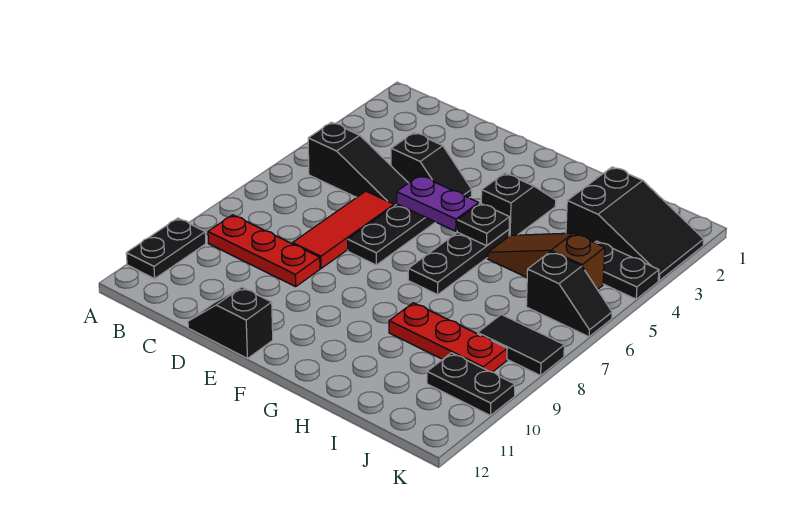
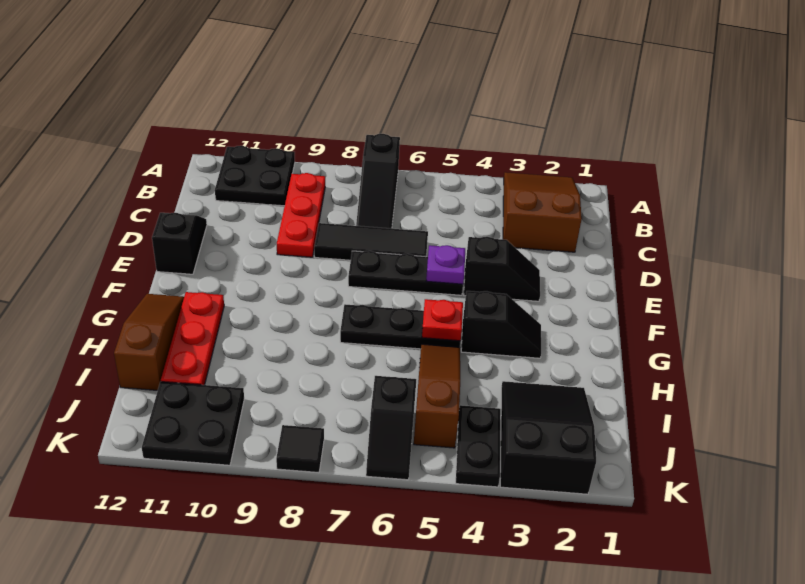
none -> brown slope A2:C3 level 1 top C
black plate A10:A11 level 1 -> black plate A10:B11 level 1
black slope B5:D5 level 1 top B -> black slope A7:C7 level 1 top A
black slope D4:E4 level 1 top D -> black slope E3:E4 level 1 top 4
red tile D6:D8 level 1 -> black tile D6:D8 level 1
purple plate E5:F5 level 2 -> purple plate E5 level 2
black plate G5 level 2 -> red plate G5 level 2
none -> brown slope G12:I12 level 1 top I
red plate H9:J9 level 1 -> red plate G11:I11 level 1
black slope I2:K3 level 1 top I -> black slope I2:K3 level 1 top K
black tile J8:K8 level 1 -> black tile K8 level 1
black plate J10:K10 level 1 -> black plate J10:K11 level 1

